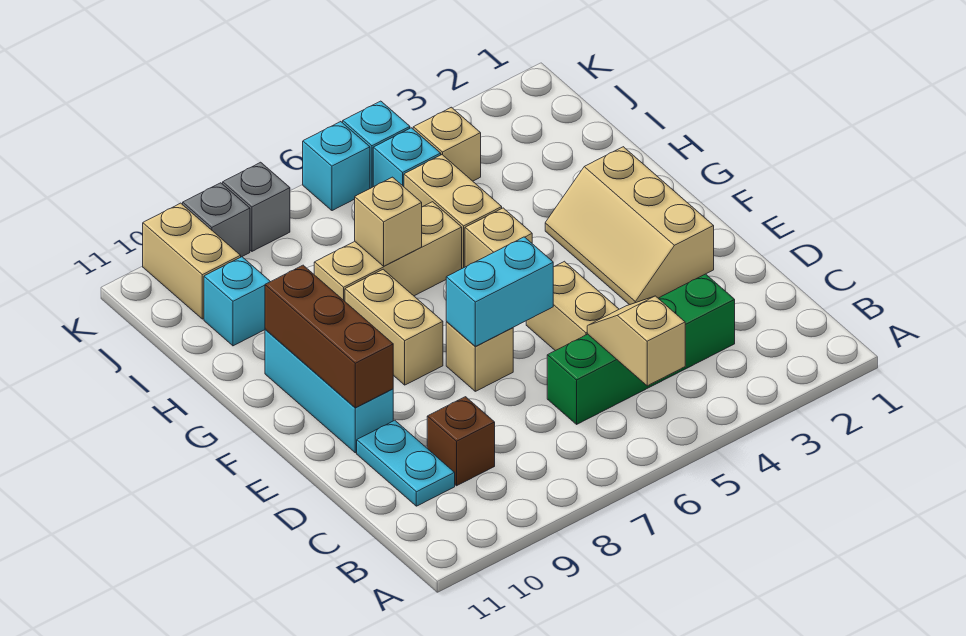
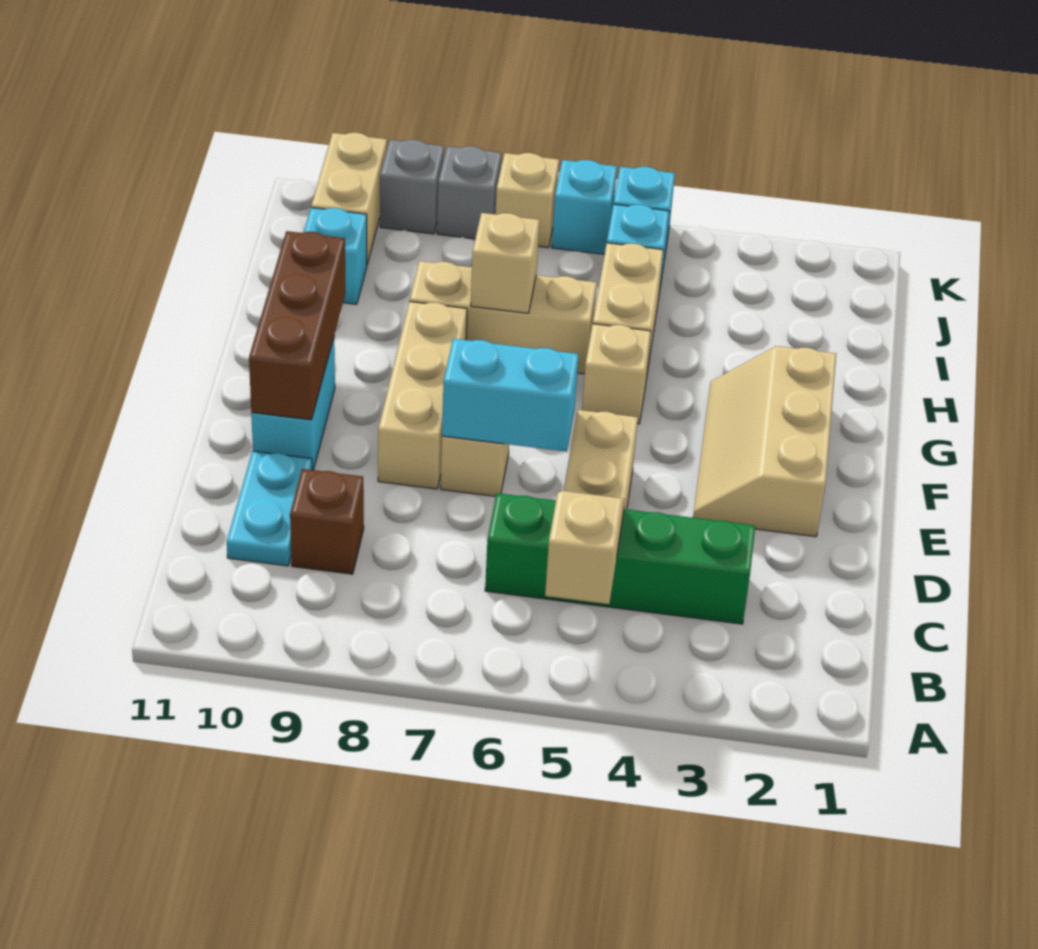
cyan brick E10:G10 level 1 -> cyan brick E10:F10 level 1
tan brick F8:G8 level 1 -> tan brick E8:G8 level 1
tan brick J4 level 1 -> tan brick K7 level 1

